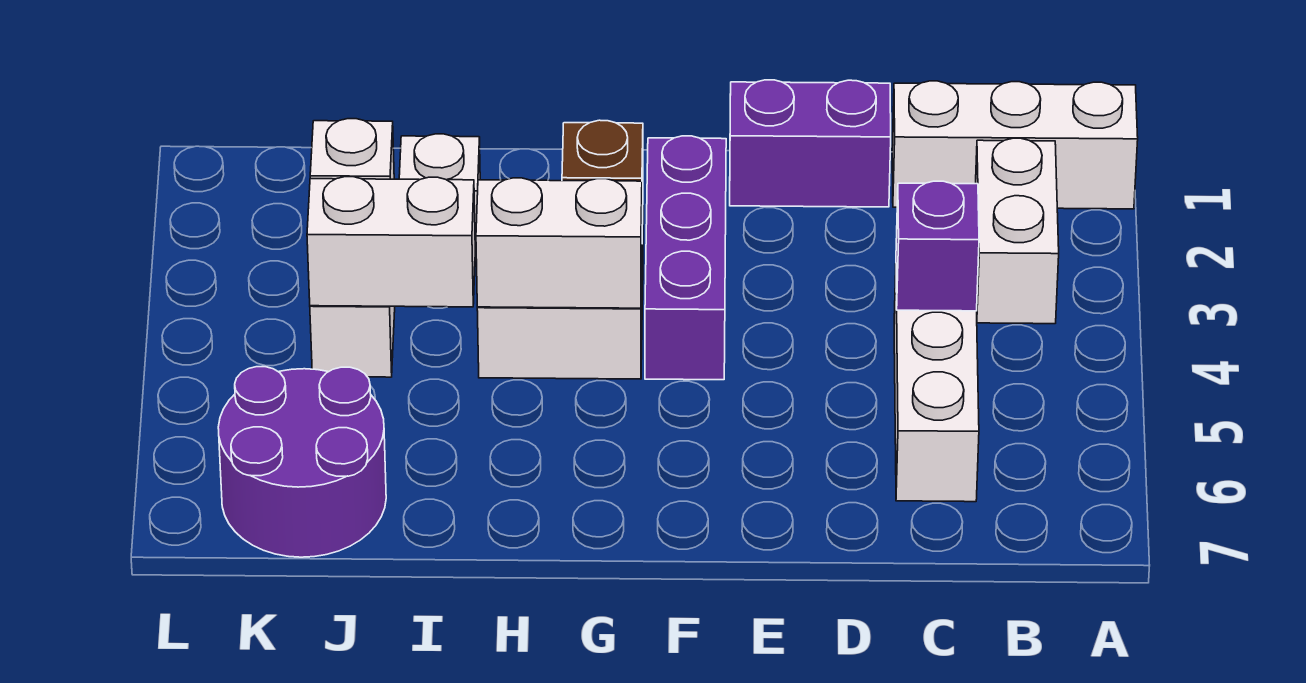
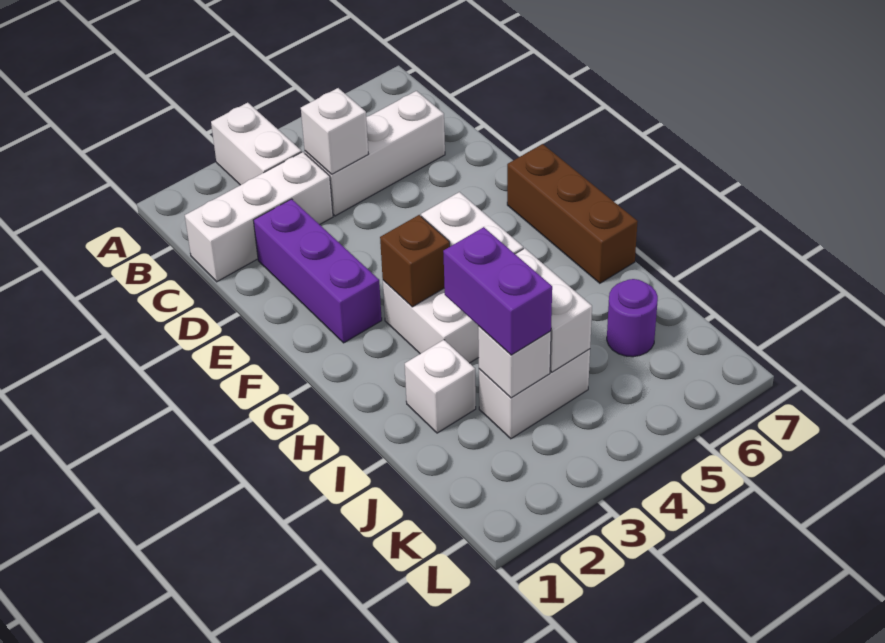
white brick A1:C1 level 1 -> white brick C1:C3 level 1
white brick B2:B3 level 1 -> white brick A3:B3 level 1
purple brick C4 level 2 -> white brick C4 level 2
purple brick D1:E1 level 1 -> purple brick I3:J3 level 3
purple brick F2:F4 level 1 -> purple brick D2:F2 level 1
none -> brown brick F7:H7 level 1
purple round brick J6:K7 level 1 -> purple round brick J6 level 1

